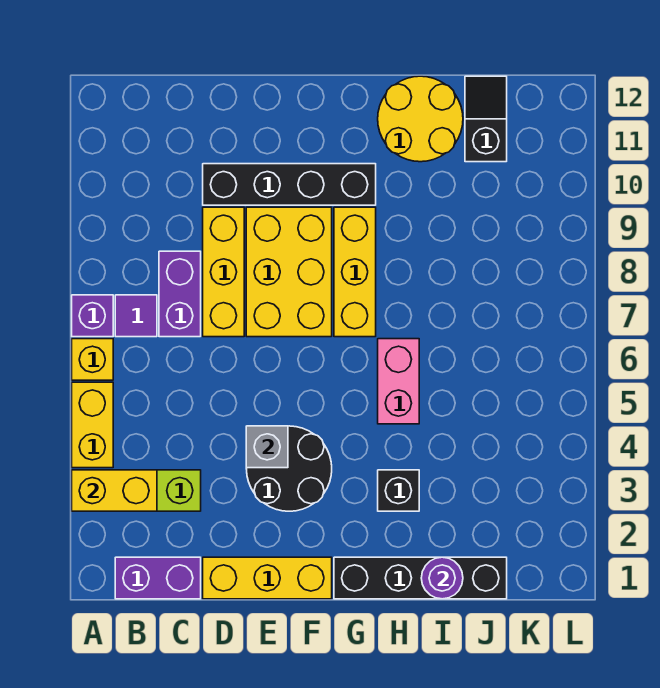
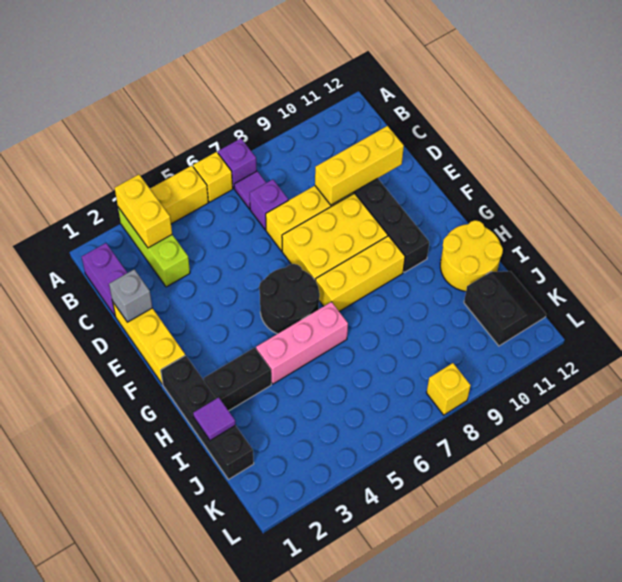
purple brick C7:C8 level 1 -> purple brick C7 level 1
none -> yellow brick D9:D11 level 2
black round brick E3:F4 level 1 -> black round brick F5:G6 level 1
grey brick E4 level 2 -> grey brick D1 level 2
black brick H3 level 1 -> black brick H2:H3 level 1
pink brick H5:H6 level 1 -> pink brick H4:H6 level 1
purple round brick I1 level 2 -> purple tile I1 level 2
black slope J11:J12 level 1 top 11 -> black slope J11:K12 level 1 top 11
none -> yellow brick L8 level 1

